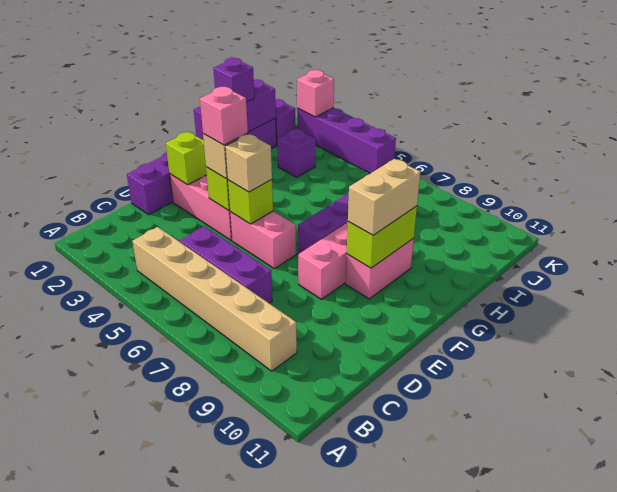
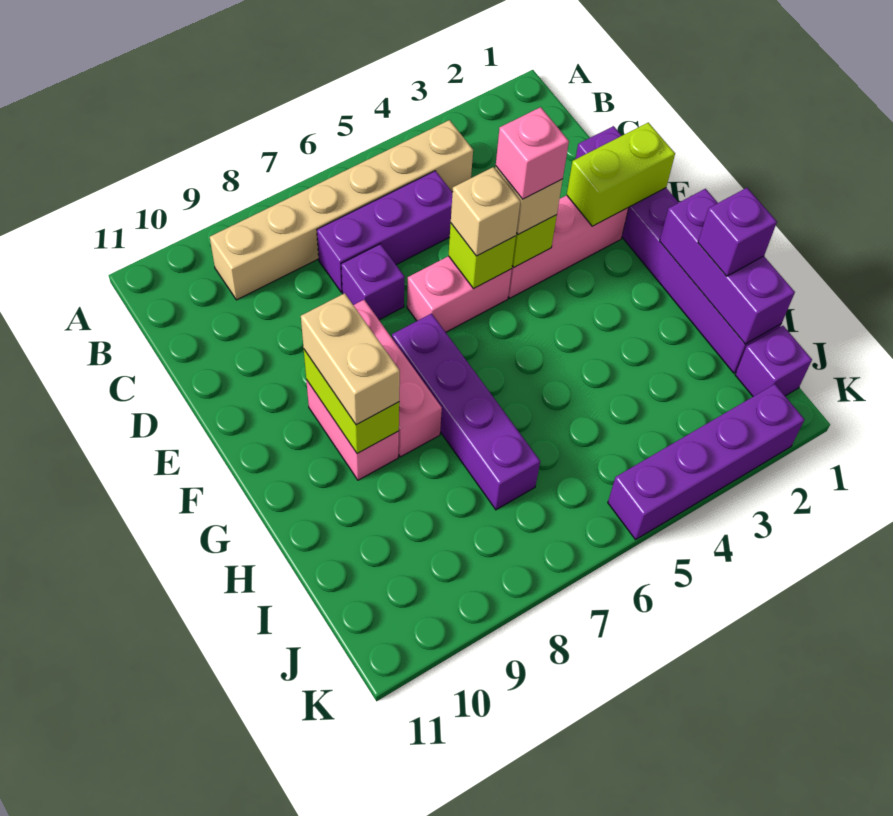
lime brick E2 level 2 -> lime brick E1:E2 level 2
purple brick I3 level 1 -> purple brick D7 level 1
pink brick K2 level 2 -> none

